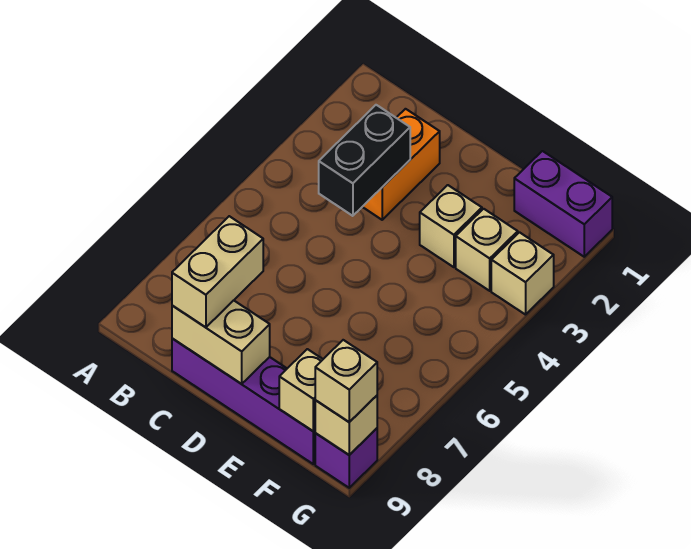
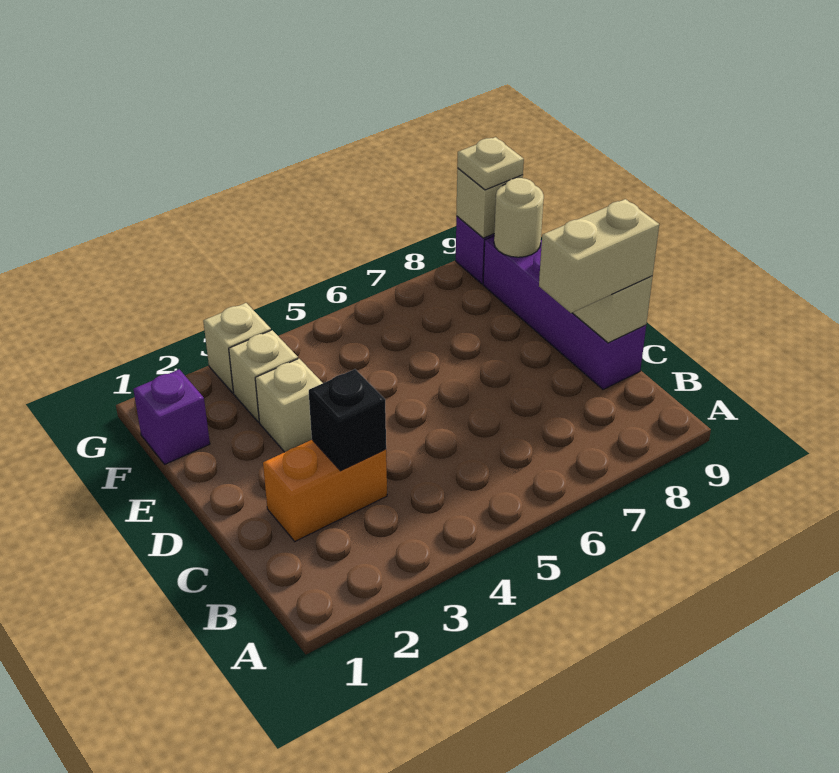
black brick C3:C4 level 2 -> black brick C3 level 2
purple brick F1:G1 level 1 -> purple brick F1 level 1
tan brick F9 level 2 -> tan round brick F9 level 2
tan brick G9 level 3 -> tan plate G9 level 3

